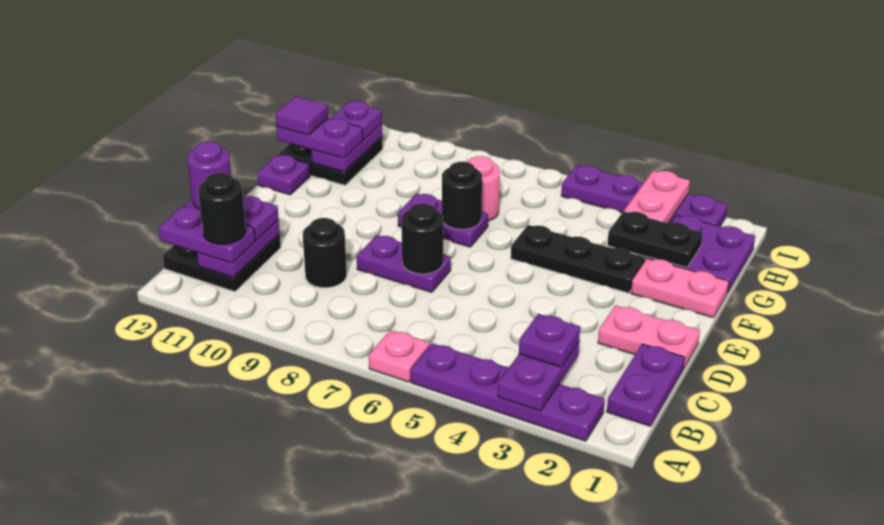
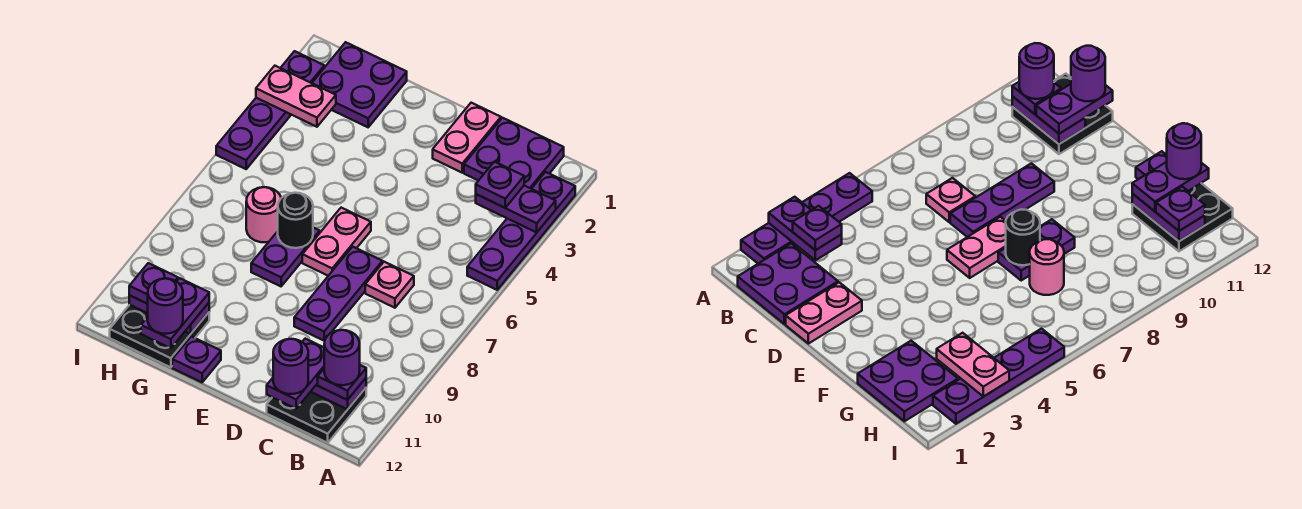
pink plate A6 level 1 -> pink plate C7 level 1
purple plate B1:C1 level 1 -> purple plate B1:C2 level 1
purple plate B11:B12 level 3 -> purple plate B11 level 3
black round brick B11 level 4 -> purple round brick B11 level 4
black round brick C9 level 1 -> none
purple plate D7:D8 level 1 -> purple plate D7:D9 level 1
black round brick D7 level 2 -> none
pink plate F1:F2 level 1 -> pink plate E6:E7 level 1
black plate F3:F5 level 1 -> none
black plate G2:G3 level 2 -> none
purple tile G12 level 4 -> purple round brick G12 level 4

